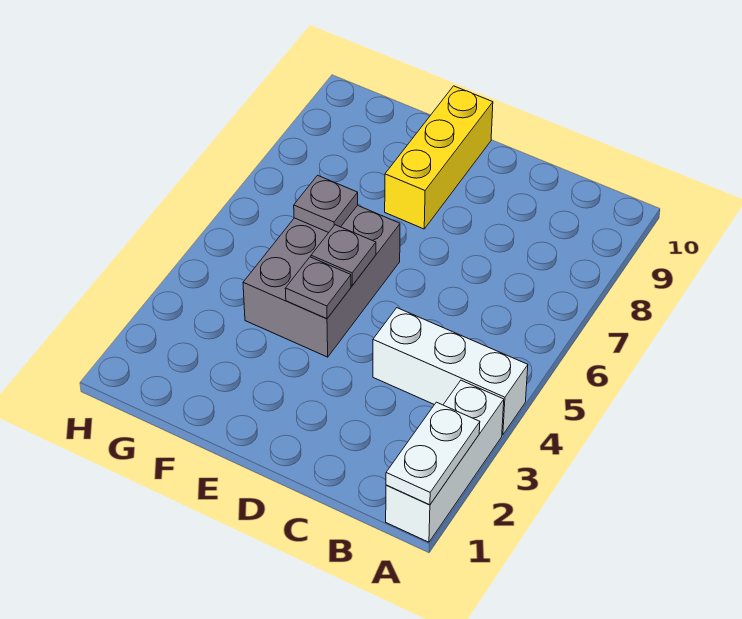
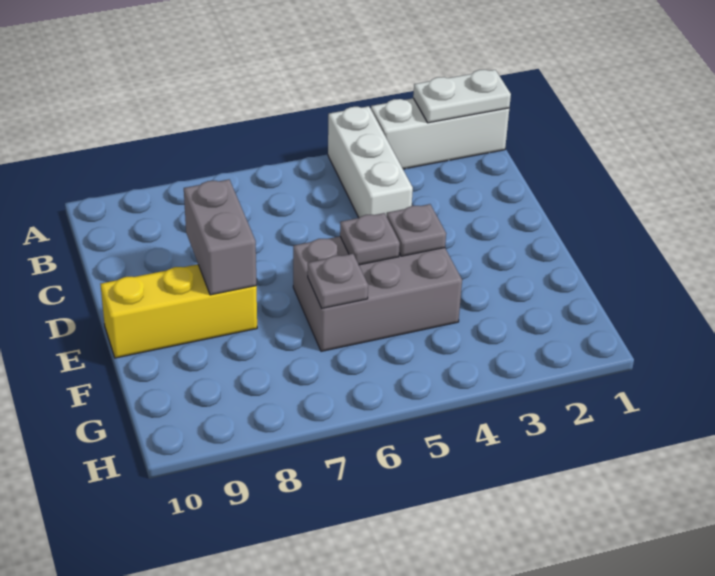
none -> grey brick D8:E8 level 2

